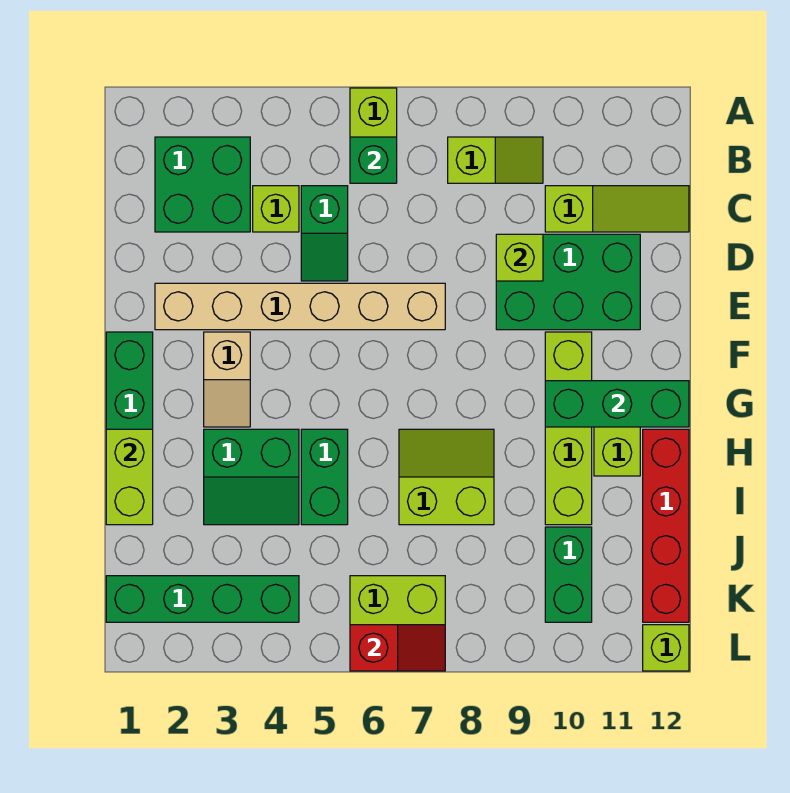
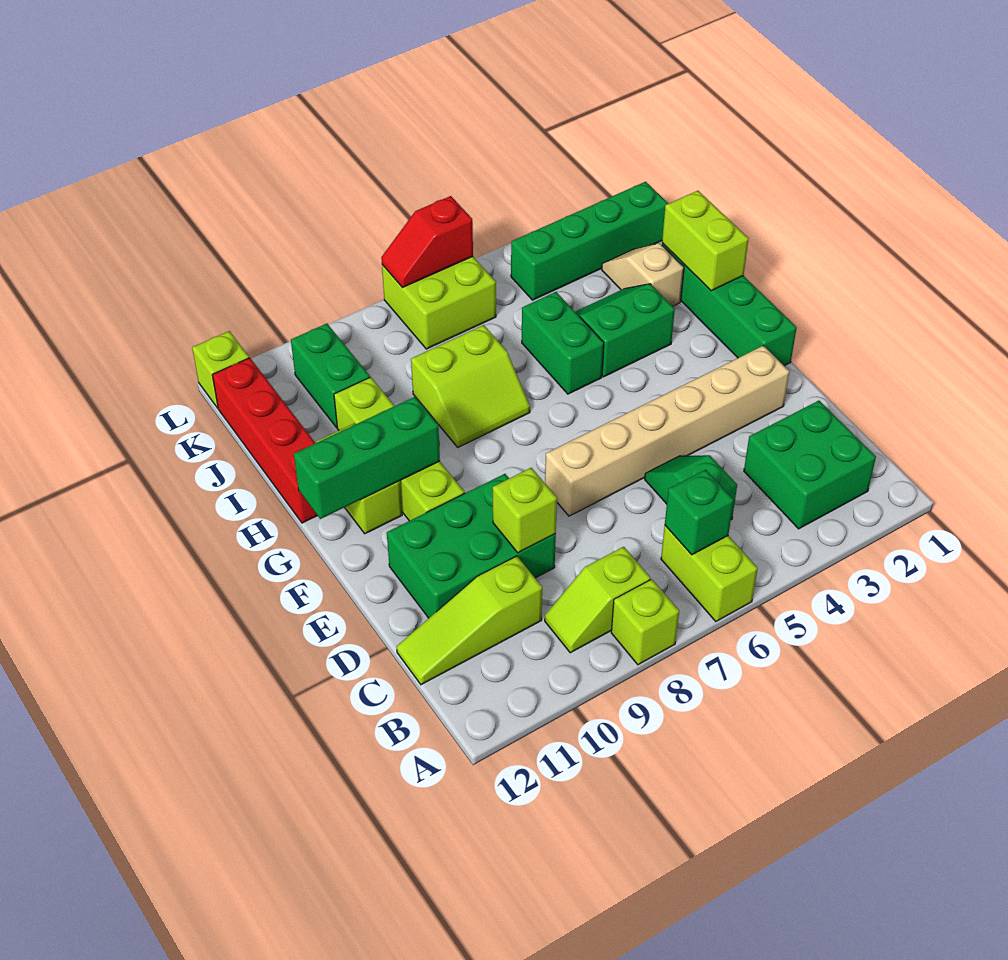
lime brick C4 level 1 -> lime brick A8 level 1
tan slope F3:G3 level 1 top F -> tan slope I2:J2 level 1 top I

